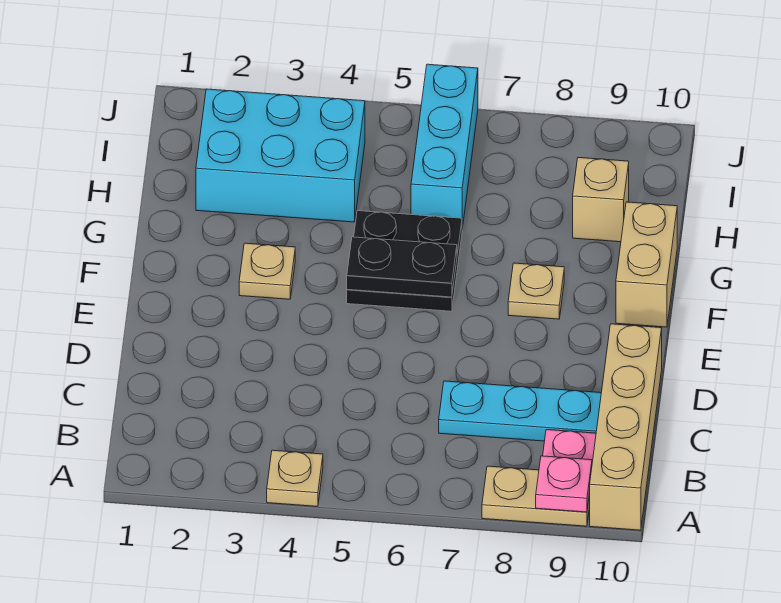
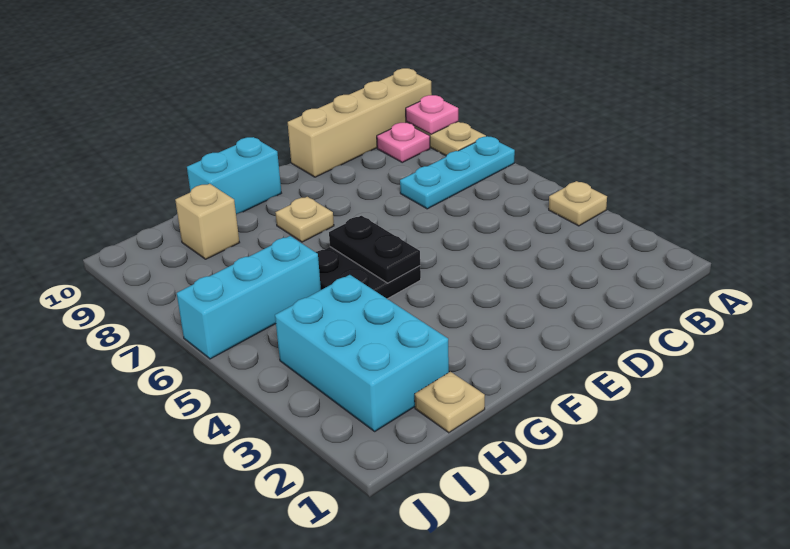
cyan plate C7:C9 level 1 -> cyan plate A7:C7 level 1
tan plate F3 level 1 -> tan plate H1 level 1
tan brick F10:G10 level 1 -> cyan brick F10:G10 level 1

